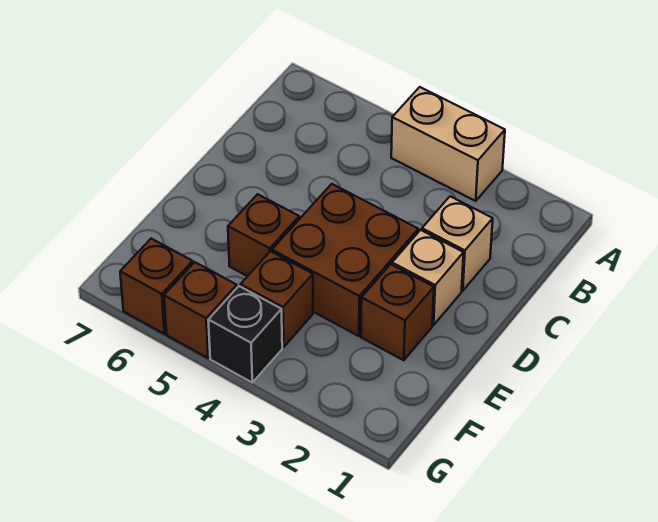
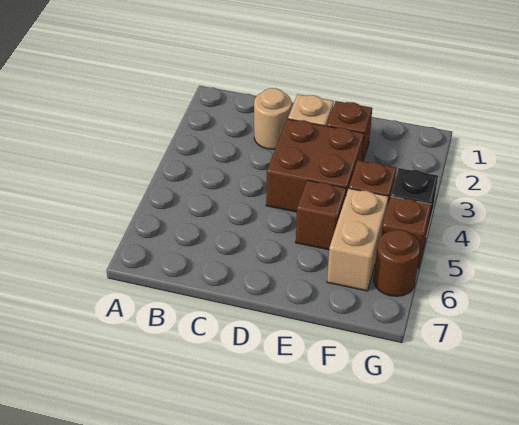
tan brick A3:A4 level 1 -> tan brick F5:F6 level 1
tan brick C2 level 1 -> tan round brick C2 level 1
brown brick G6 level 1 -> brown round brick G6 level 1

